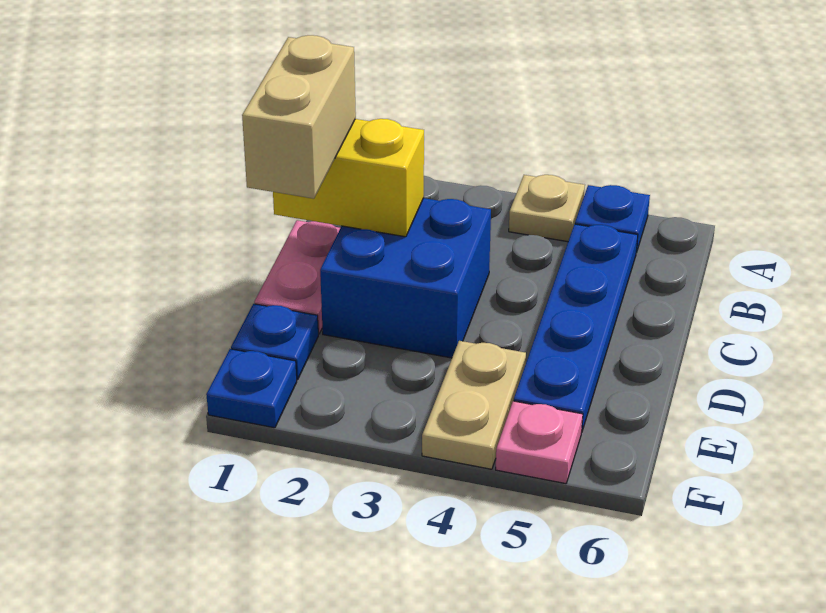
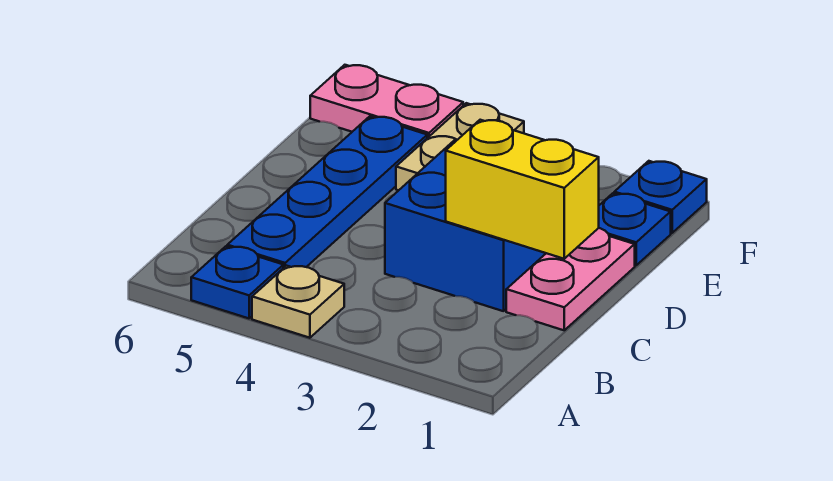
tan brick C1:D1 level 3 -> none
pink plate F5 level 1 -> pink plate F5:F6 level 1

